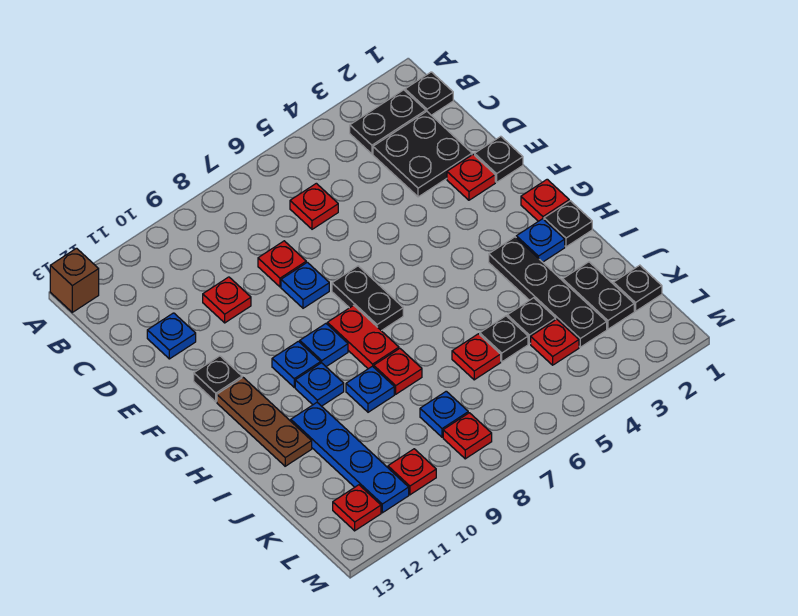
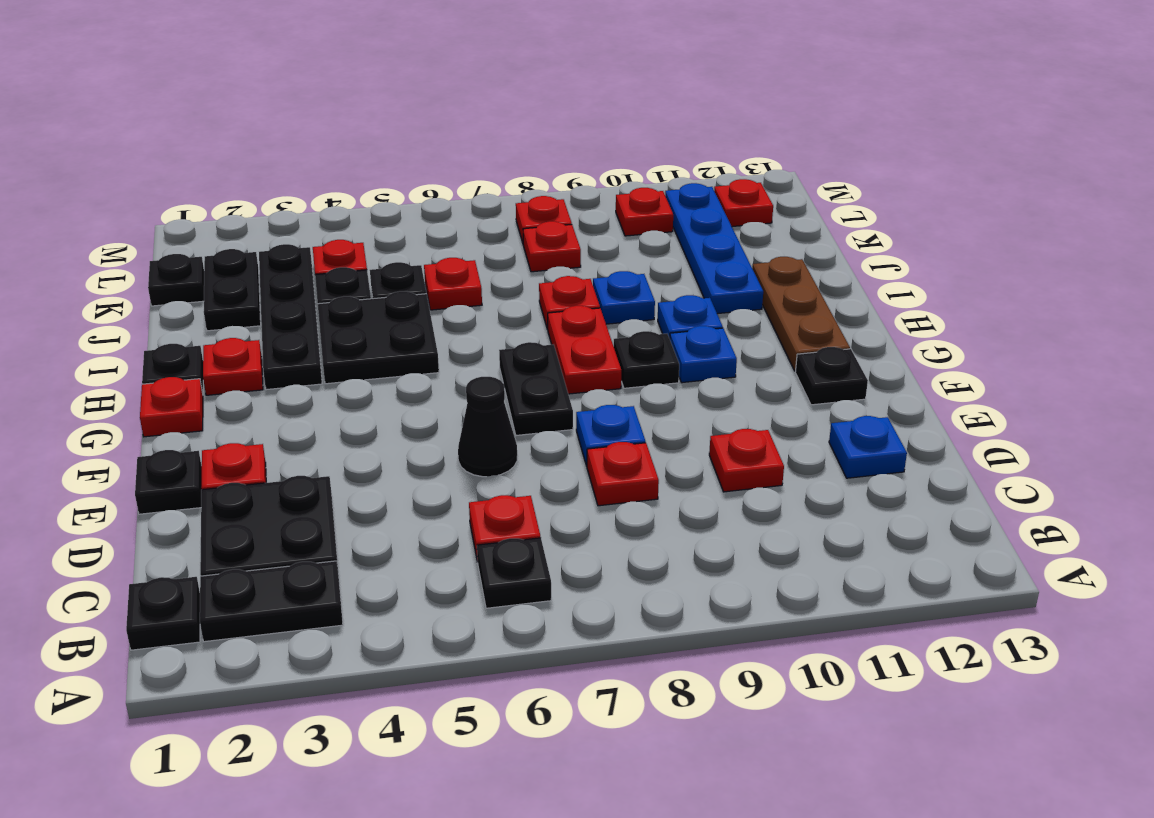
brown brick A13 level 1 -> none
none -> black plate B6 level 1
none -> black cone E6 level 1
blue plate G9 level 1 -> black plate G9 level 1
blue plate H2 level 1 -> red plate H2 level 1
none -> black plate H4:I5 level 1
blue plate K8 level 1 -> red plate K8 level 1

